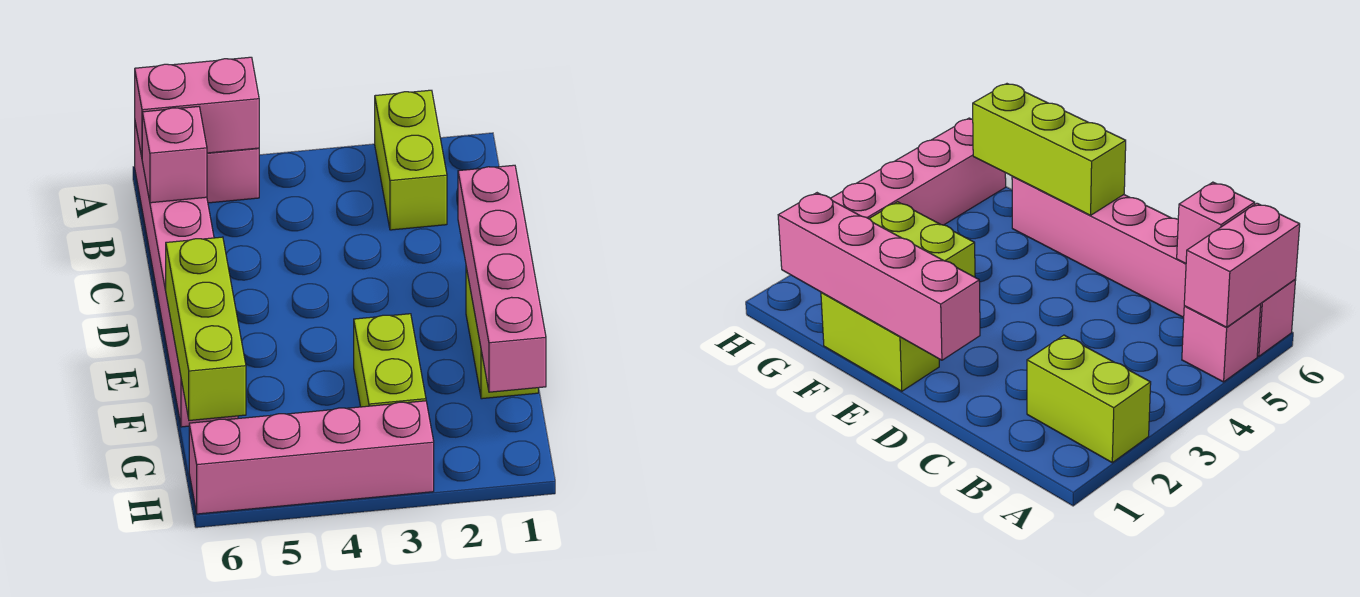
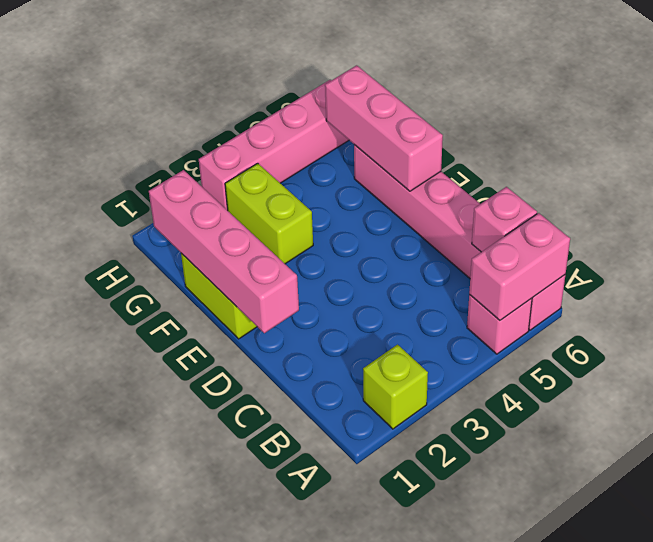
lime brick A2:B2 level 1 -> lime brick A2 level 1
lime brick E6:G6 level 2 -> pink brick E6:G6 level 2

